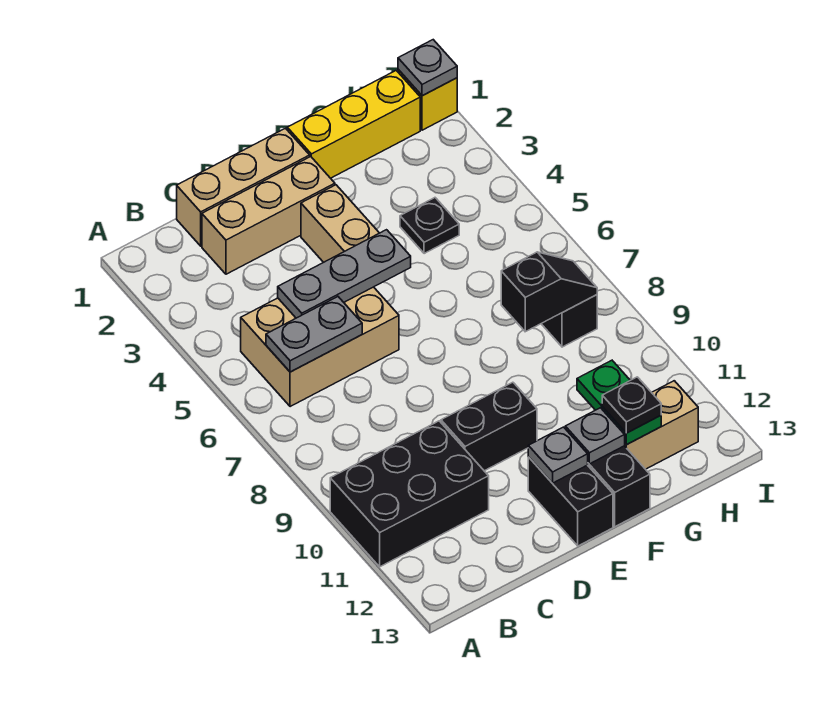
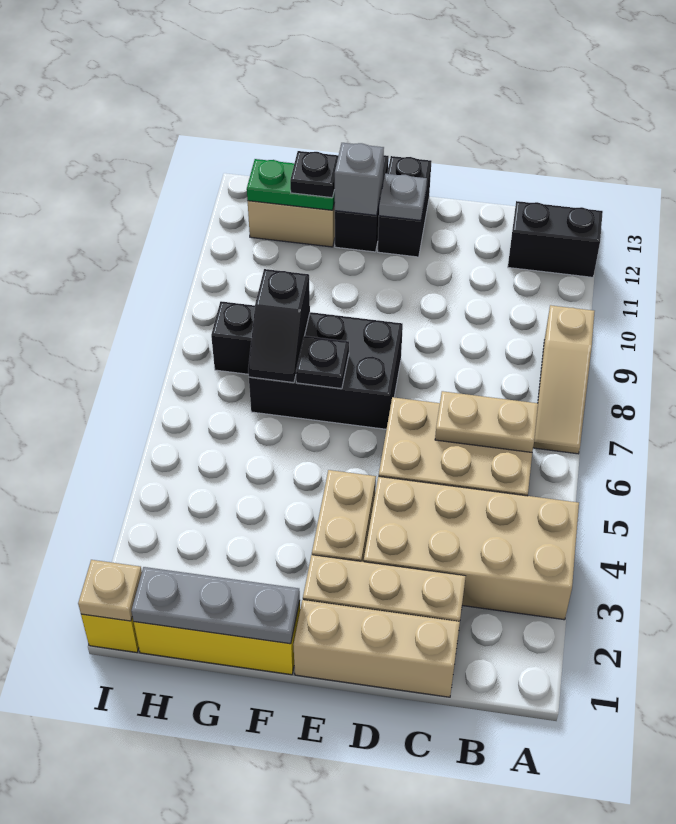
none -> tan brick A3:D4 level 1
none -> tan slope A7:A9 level 1 top 9
black brick A10:C11 level 1 -> black brick E7:G8 level 1
grey plate B6:C6 level 2 -> tan plate B6:C6 level 2
grey plate C5:E5 level 2 -> grey plate F1:H1 level 2
black brick D10:E10 level 1 -> black brick A12:B12 level 1
grey plate F12 level 2 -> grey brick F12 level 2
black plate G4 level 1 -> black plate F7 level 2
black slope G8:H8 level 2 top G -> black slope G7:G8 level 2 top 8
green plate G11:G12 level 2 -> green plate G12:H12 level 2
grey plate I1 level 2 -> tan plate I1 level 2

